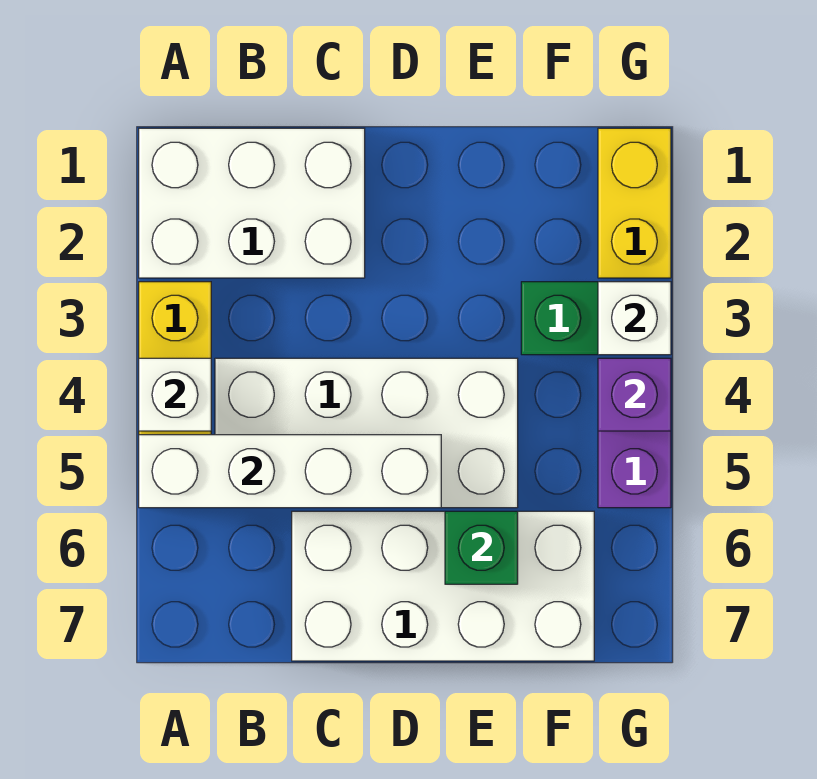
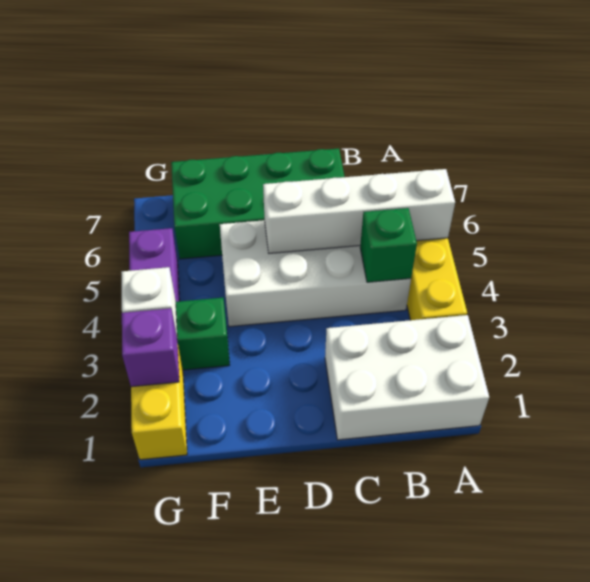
white brick A4 level 2 -> none
white brick C6:F7 level 1 -> green brick C6:F7 level 1
green brick E6 level 2 -> green brick B4 level 2
purple brick G4 level 2 -> purple brick G2 level 2

